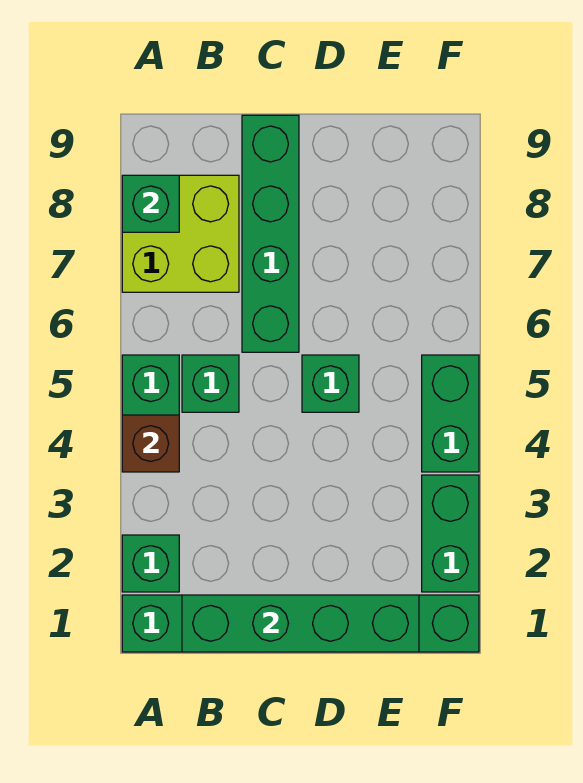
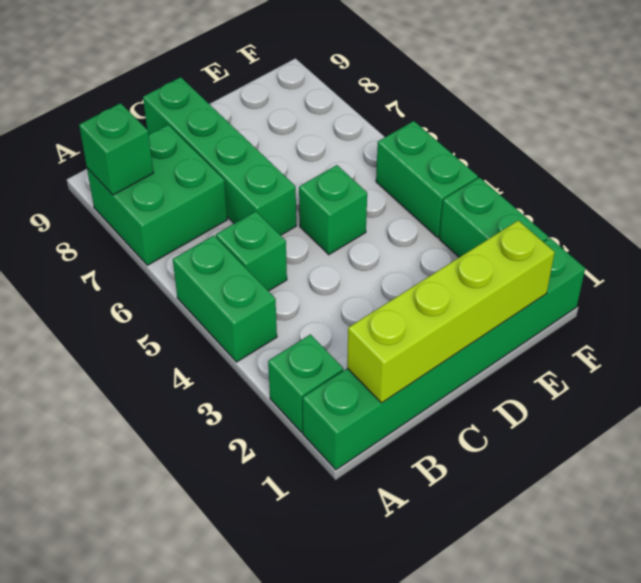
brown brick A4 level 2 -> none
lime brick A7:B8 level 1 -> green brick A7:B8 level 1
green brick B1:E1 level 2 -> lime brick B1:E1 level 2

